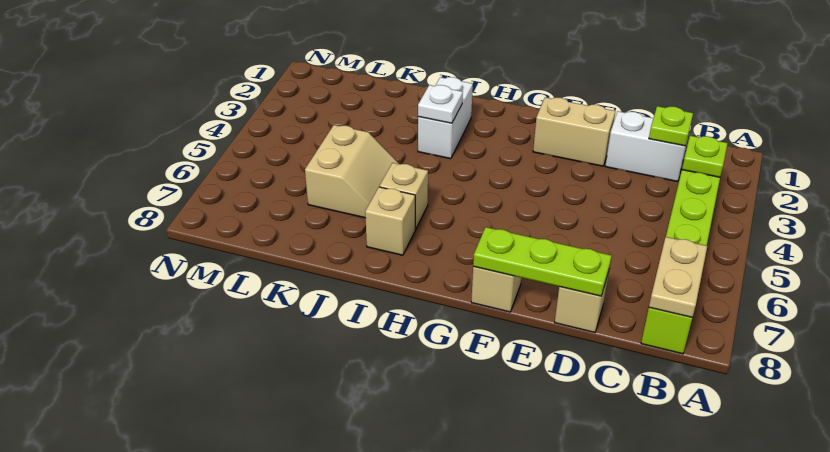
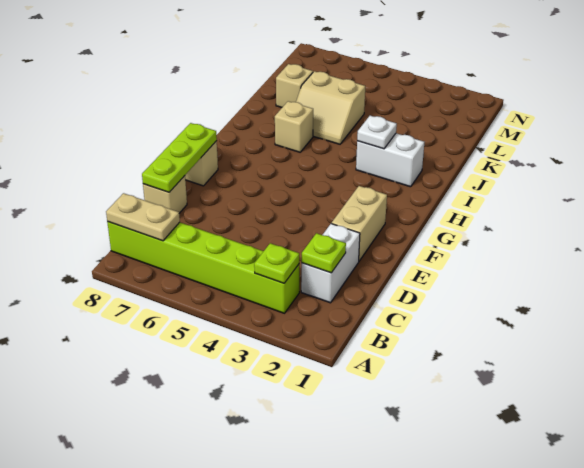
tan brick I7 level 1 -> tan brick K7 level 1

